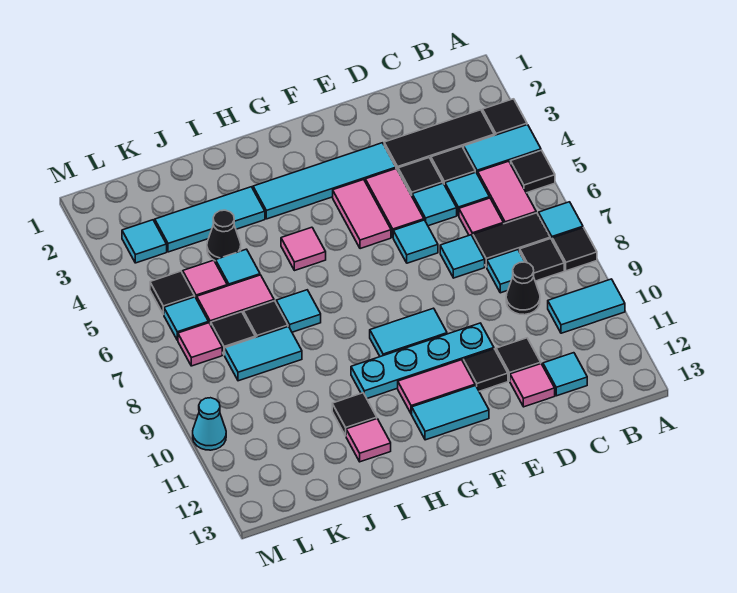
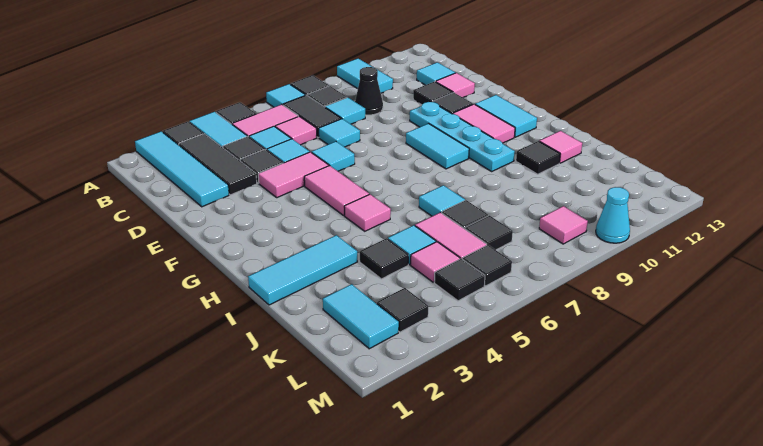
cyan tile E3:H3 level 1 -> cyan tile A2:D2 level 1
pink tile F4:F5 level 1 -> pink tile F5:G5 level 1
cyan tile I3:K3 level 1 -> cyan tile I1:I3 level 1
black cone J4 level 1 -> black tile J4 level 1
cyan tile J8:K8 level 1 -> cyan tile K2:L2 level 1
cyan tile L3 level 1 -> black tile L3 level 1
cyan tile L6 level 1 -> black tile L6 level 1
pink tile L7 level 1 -> pink tile L9 level 1

